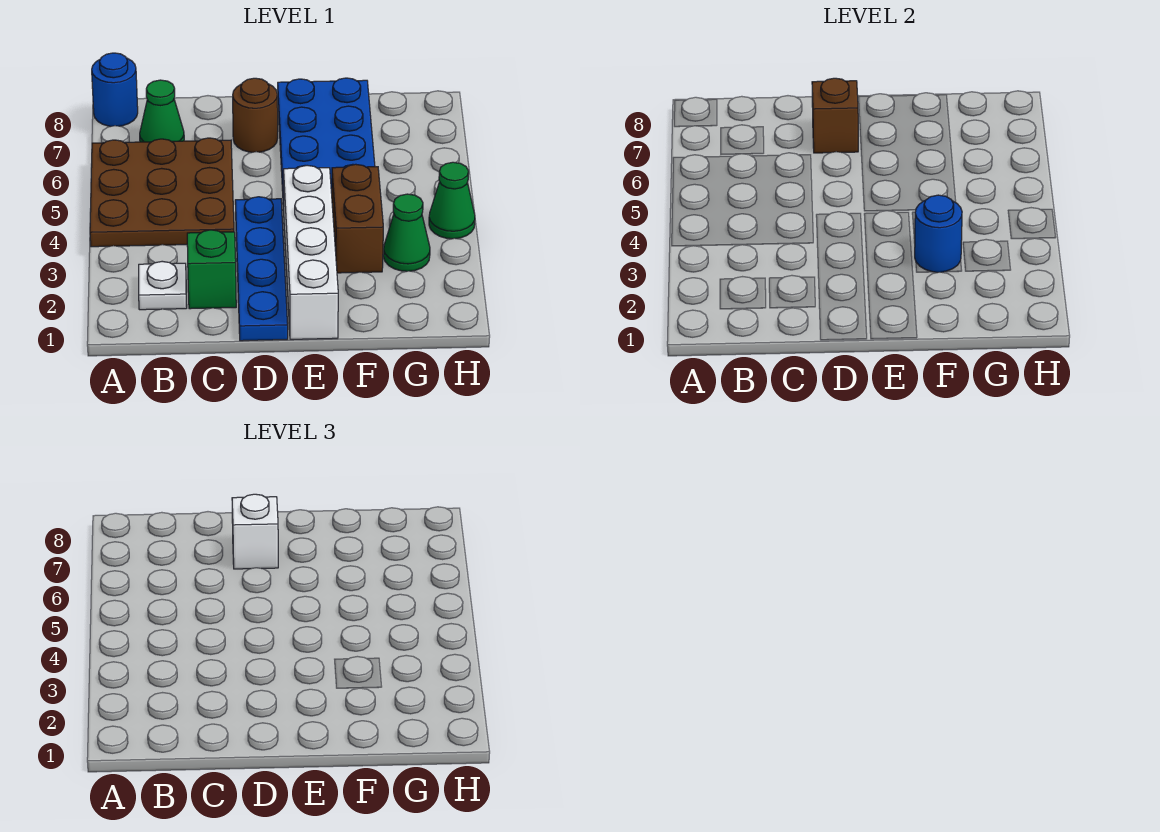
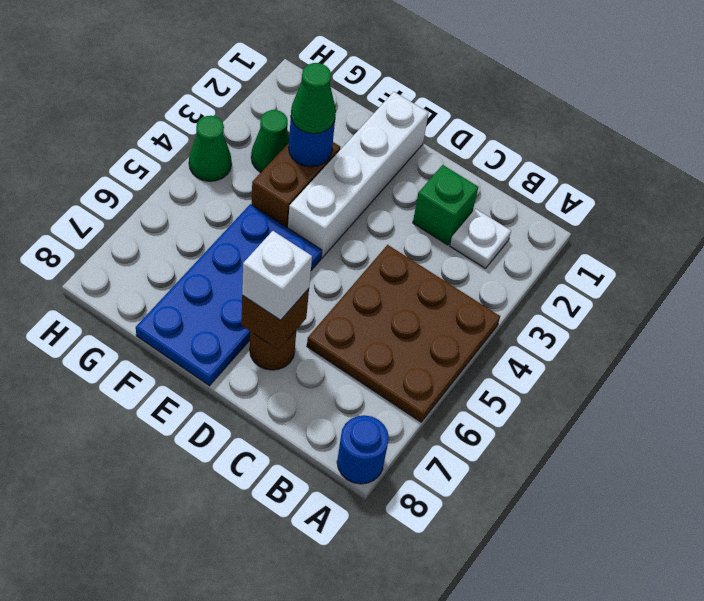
green cone B7 level 1 -> green cone F3 level 3
blue plate D1:D4 level 1 -> none

